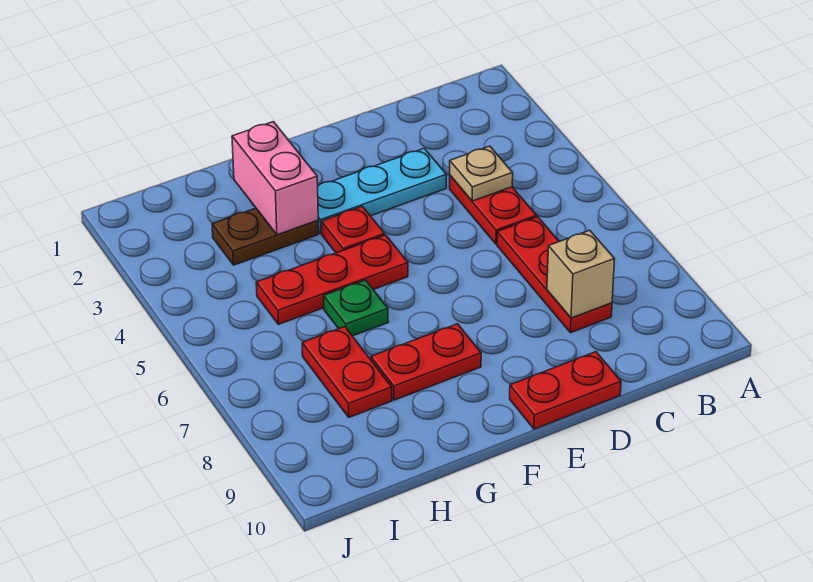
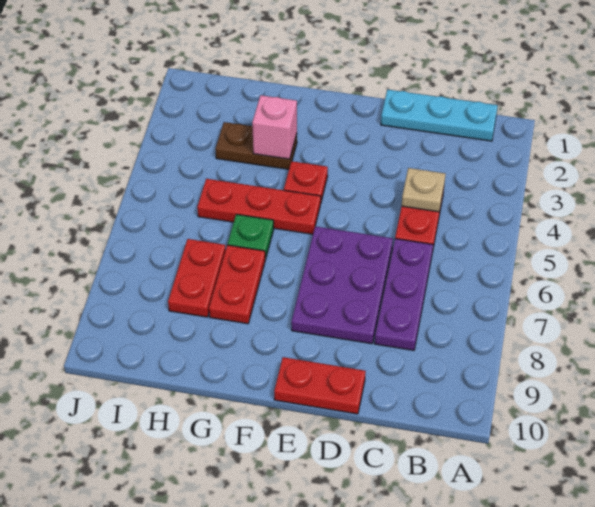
red plate C6:C8 level 1 -> purple plate C6:C8 level 1
tan brick C8 level 2 -> none
cyan plate D3:F3 level 1 -> cyan plate B1:D1 level 1
none -> purple plate D6:E8 level 1
red plate F8:G8 level 1 -> red plate G7:G8 level 1
pink brick G2:G3 level 2 -> pink brick G3 level 2

